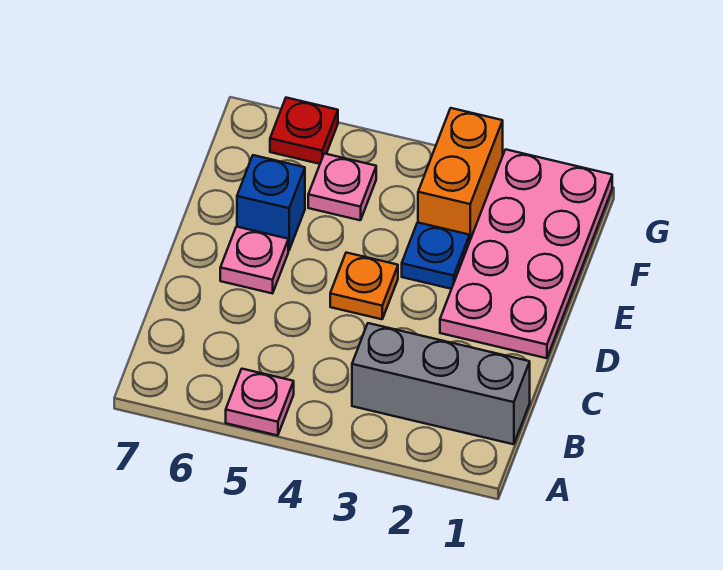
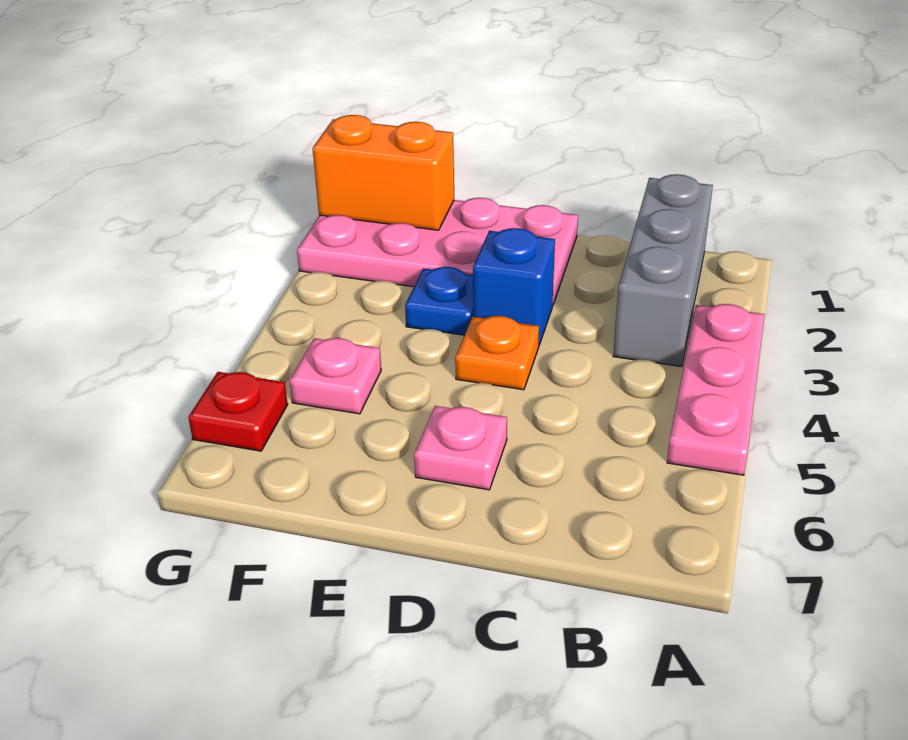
pink plate A5 level 1 -> pink plate A3:A5 level 1
blue brick E6 level 1 -> blue brick D3 level 1
orange brick F3:G3 level 1 -> orange brick F1:G1 level 2

